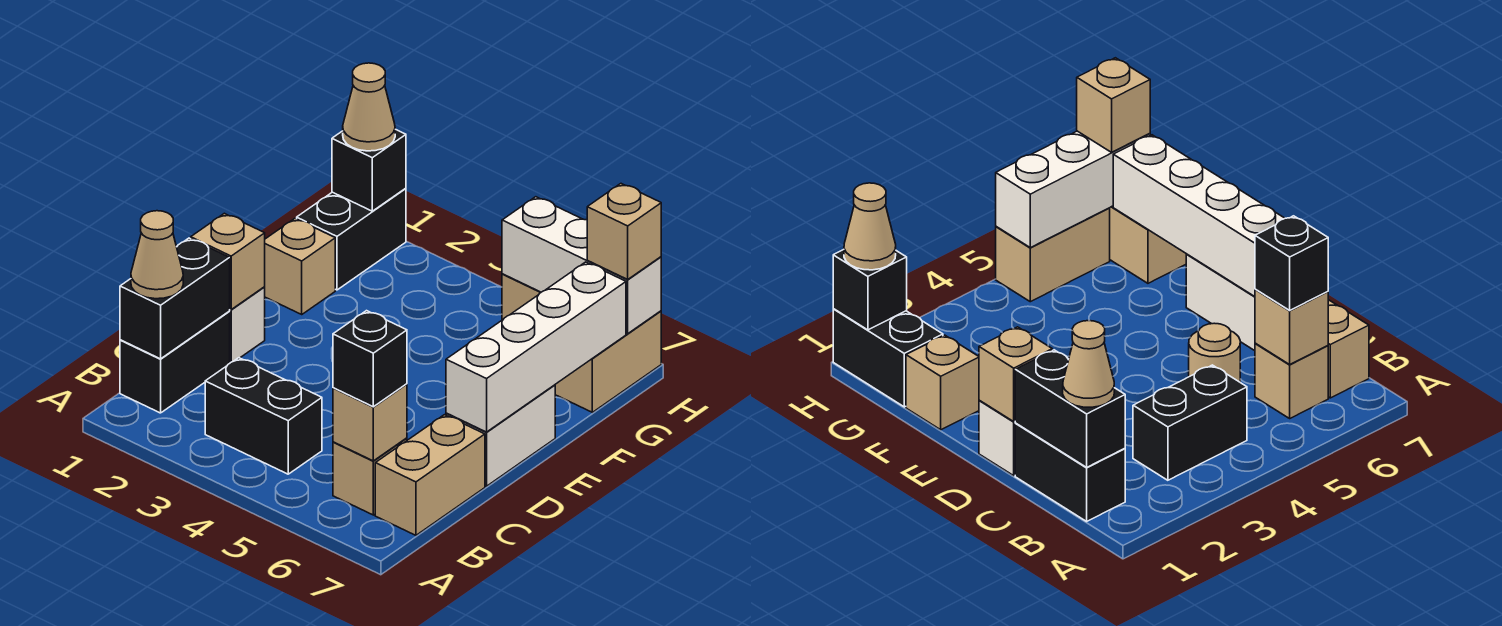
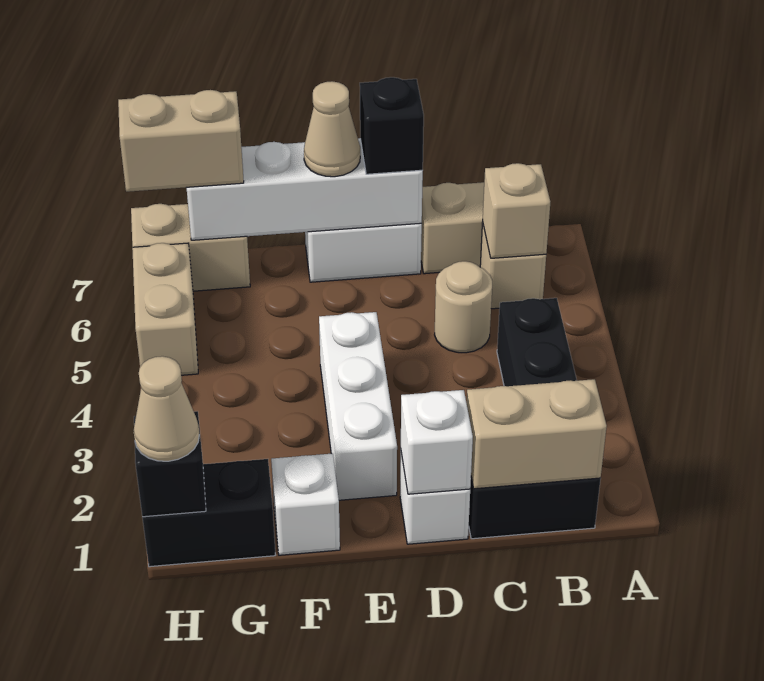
black brick B1:C1 level 2 -> tan brick B1:C1 level 2
tan cone B1 level 3 -> tan cone E7 level 3
black brick B6 level 3 -> black brick D7 level 3
tan brick D1 level 2 -> white brick D1 level 2
tan brick F1 level 1 -> white brick F1 level 1
white brick H5:H7 level 2 -> white brick E2:E4 level 1
tan brick H7 level 3 -> tan brick G7:H7 level 3

